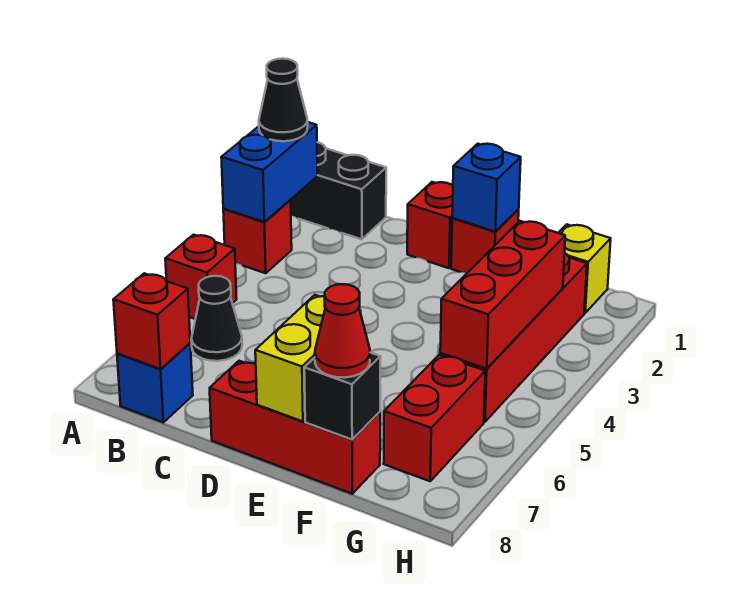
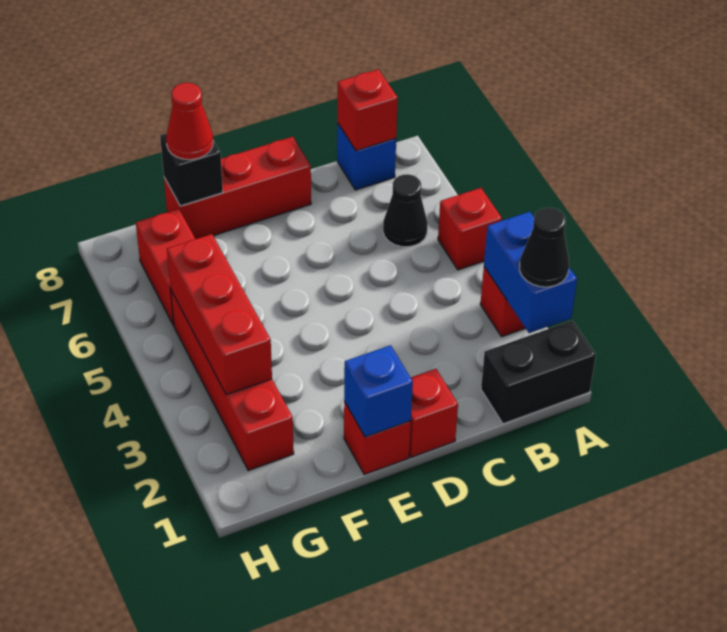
yellow brick E7:E8 level 2 -> none
yellow brick G1 level 1 -> none

